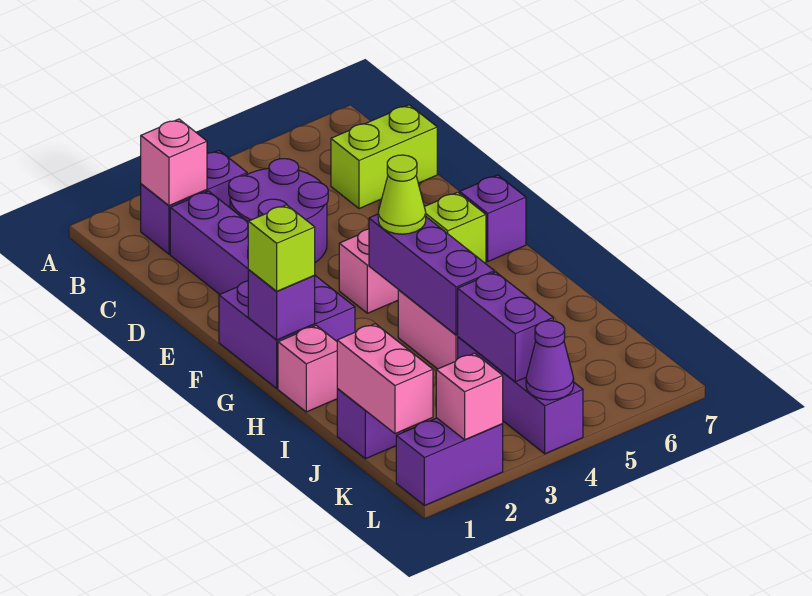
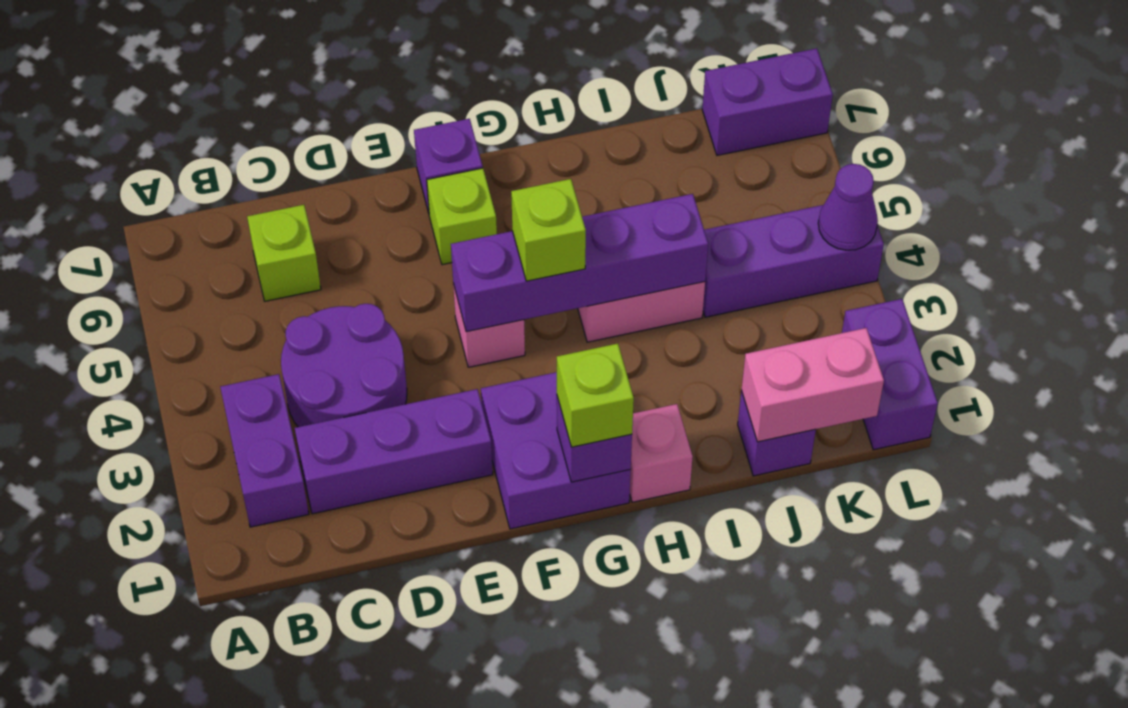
pink brick B2 level 2 -> none
lime brick C6:C7 level 1 -> lime brick C6 level 1
purple brick G4:I4 level 2 -> purple brick F4:I4 level 2
lime cone G4 level 3 -> lime brick G4 level 3
purple brick J4:K4 level 2 -> purple brick K7:L7 level 1
pink brick L2 level 2 -> none

